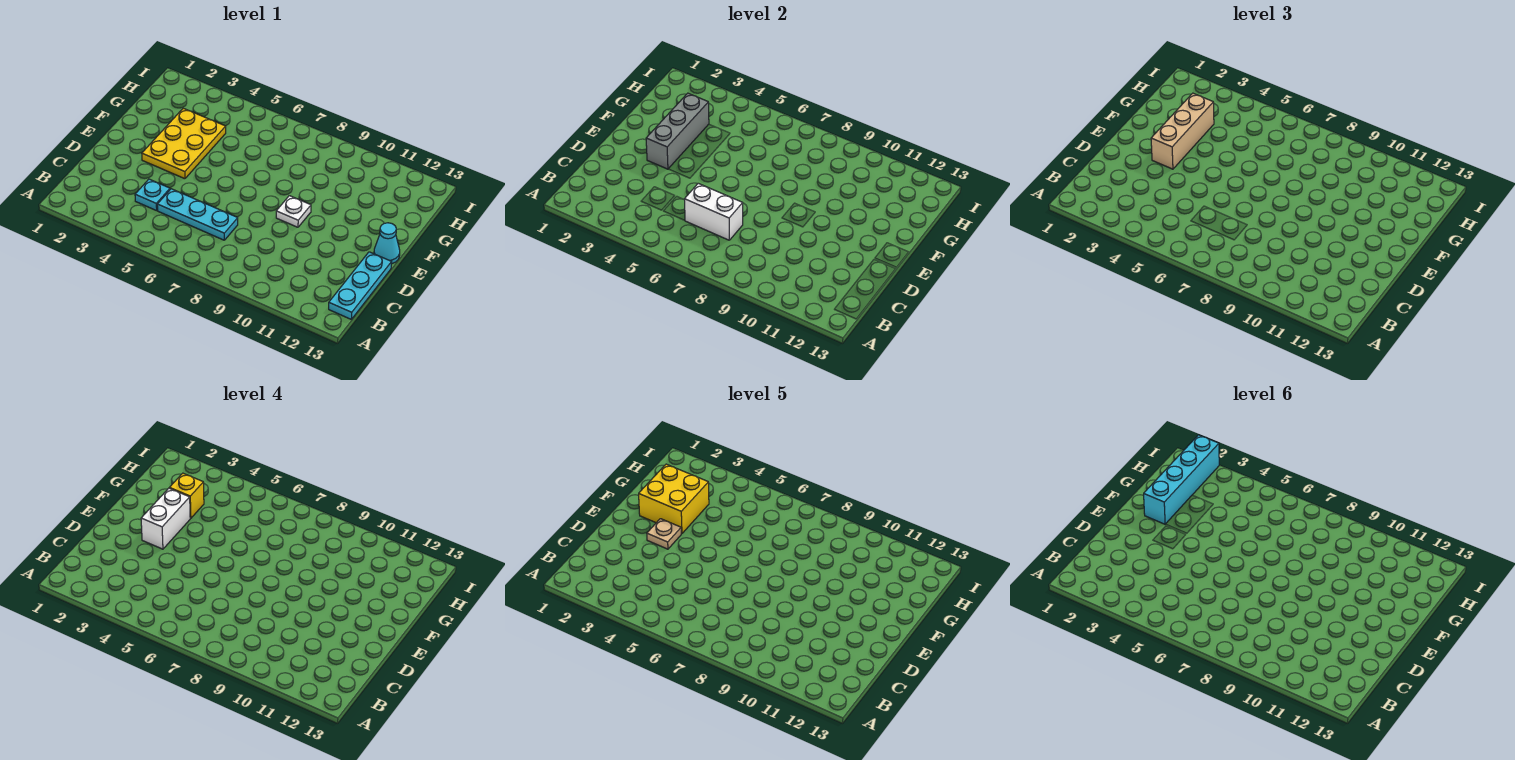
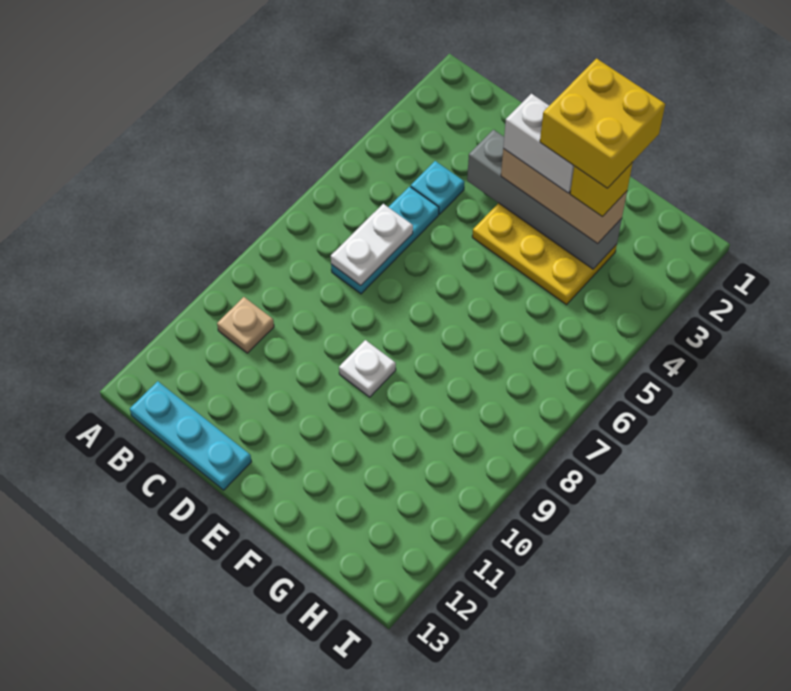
white brick C6:C7 level 2 -> white plate C6:C7 level 2
grey brick E3:G3 level 2 -> grey brick D3:G3 level 2
tan plate E3 level 5 -> tan plate B10 level 1
cyan cone E13 level 1 -> none
cyan brick F2:I2 level 6 -> none

